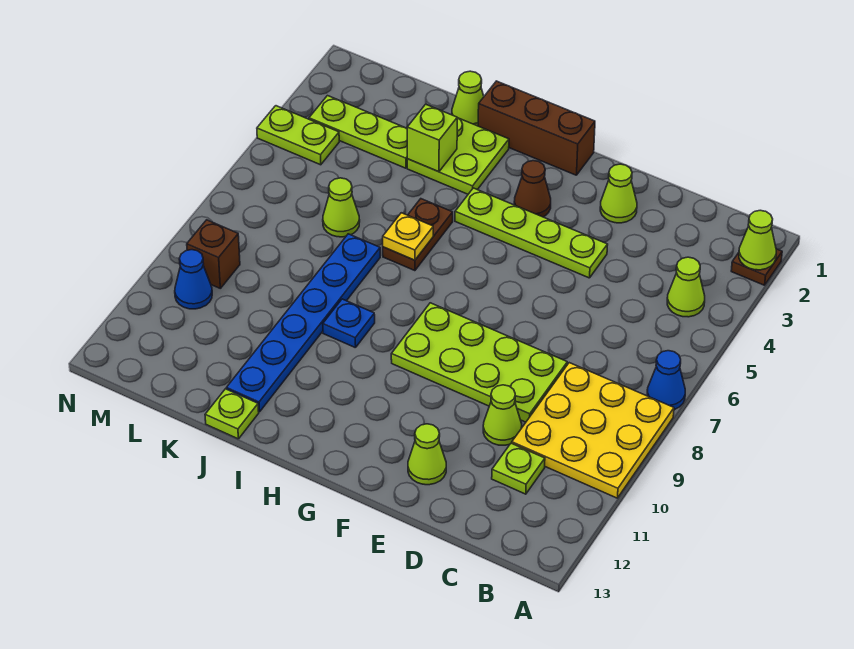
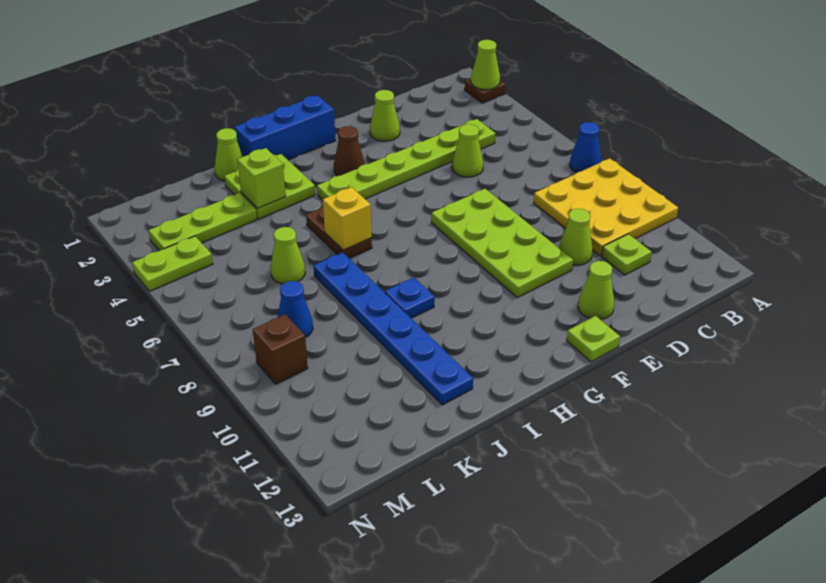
lime cone B4 level 1 -> lime cone D5 level 1
lime plate D8:G9 level 1 -> lime plate E7:F10 level 1
lime plate E4:H4 level 1 -> lime plate C4:H4 level 1
brown brick G1:I1 level 1 -> blue brick G1:I1 level 1
yellow plate I6 level 2 -> yellow brick I6 level 2
lime plate J13 level 1 -> lime plate F13 level 1
blue cone M10 level 1 -> blue cone L8 level 1

